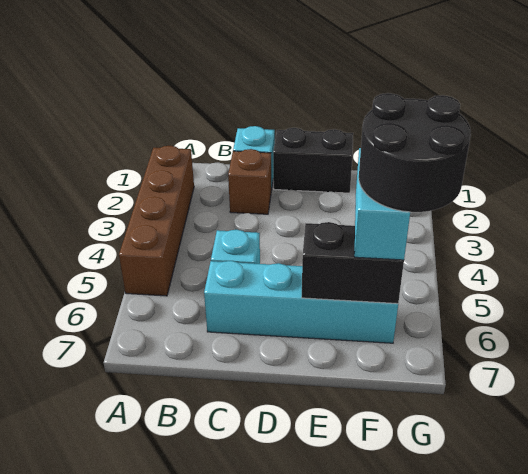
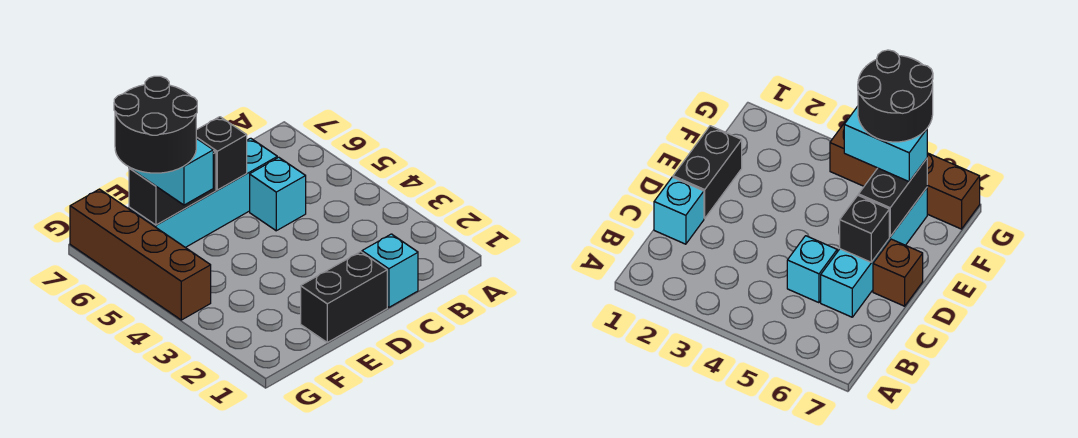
brown brick A2:A5 level 1 -> brown brick G4:G7 level 1
brown brick C2 level 1 -> brown brick D7 level 1
none -> black brick D6 level 2

